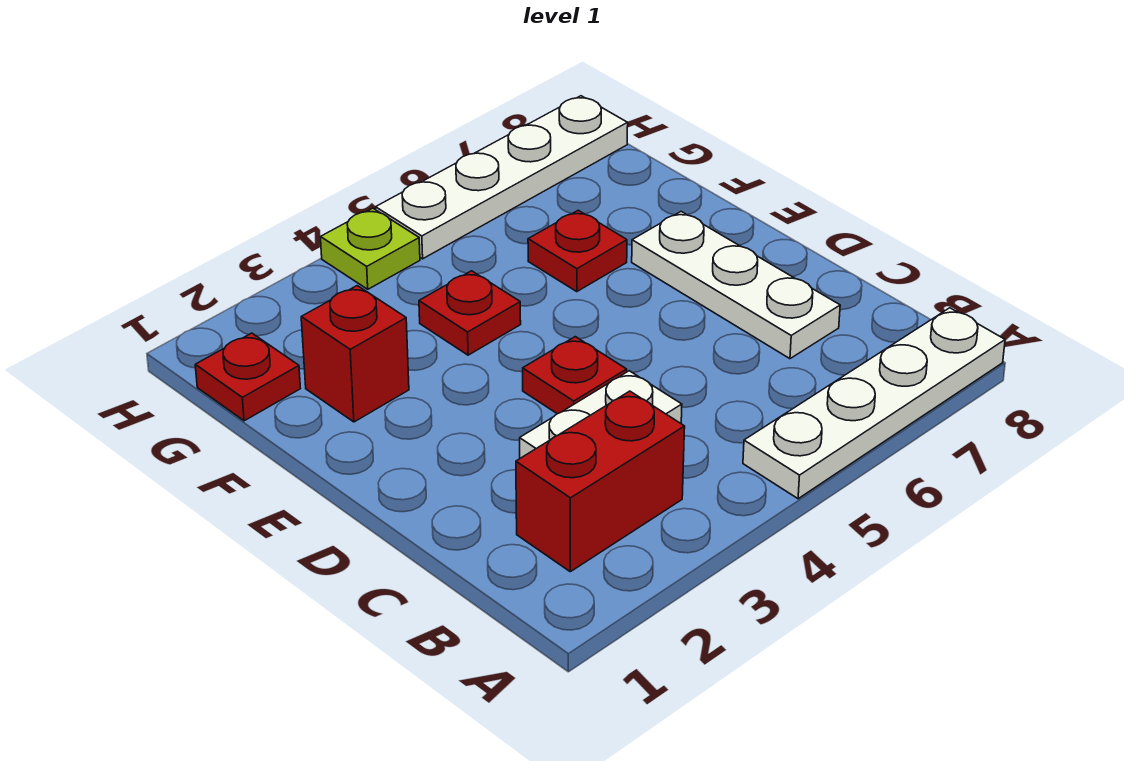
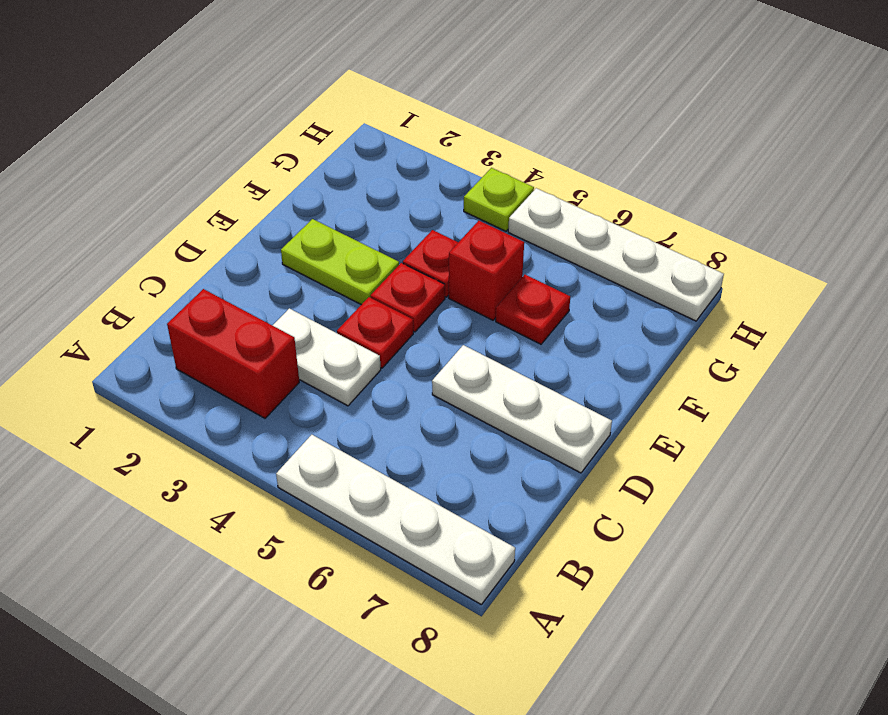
white plate C7:E7 level 1 -> white plate D6:D8 level 1
none -> lime plate E2:E3 level 1
red brick F2 level 1 -> red brick F5 level 1
red plate G1 level 1 -> red plate E4 level 1

